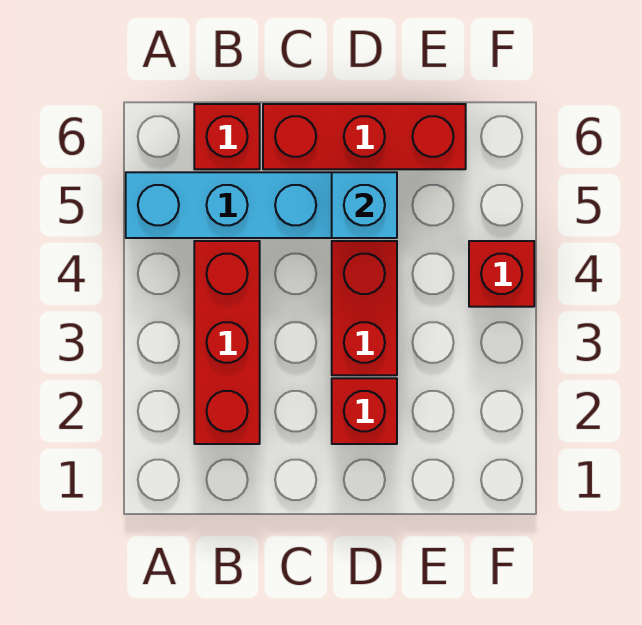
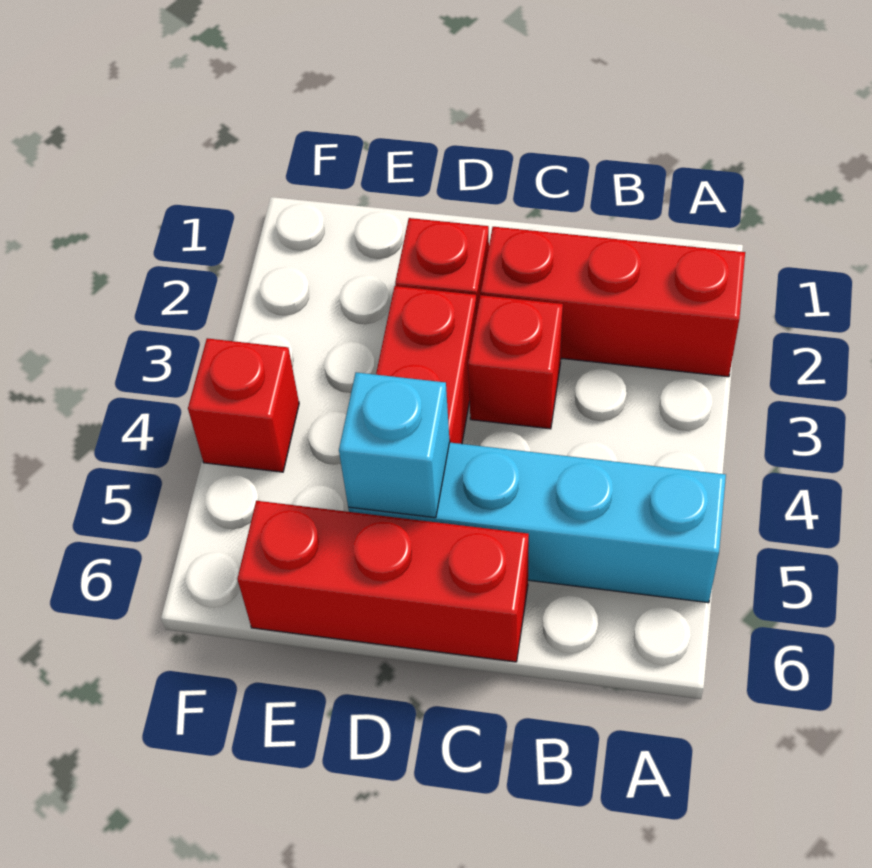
red brick B2:B4 level 1 -> red brick A2:C2 level 1
red brick B6 level 1 -> red brick C3 level 1

